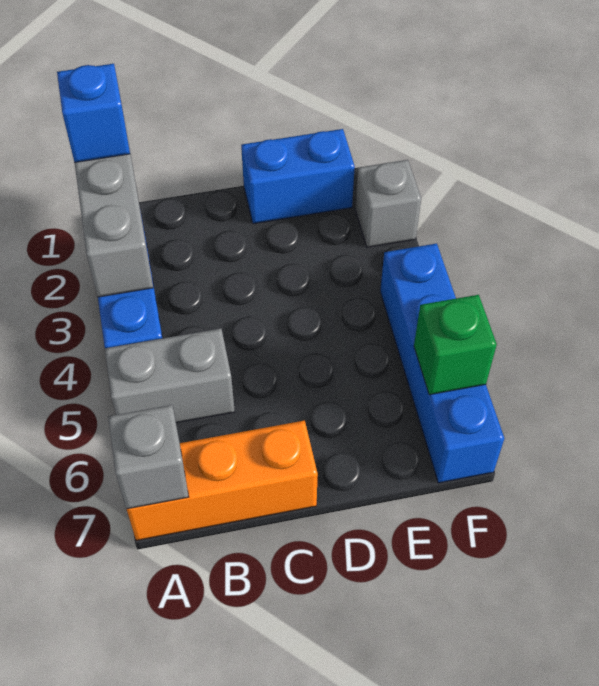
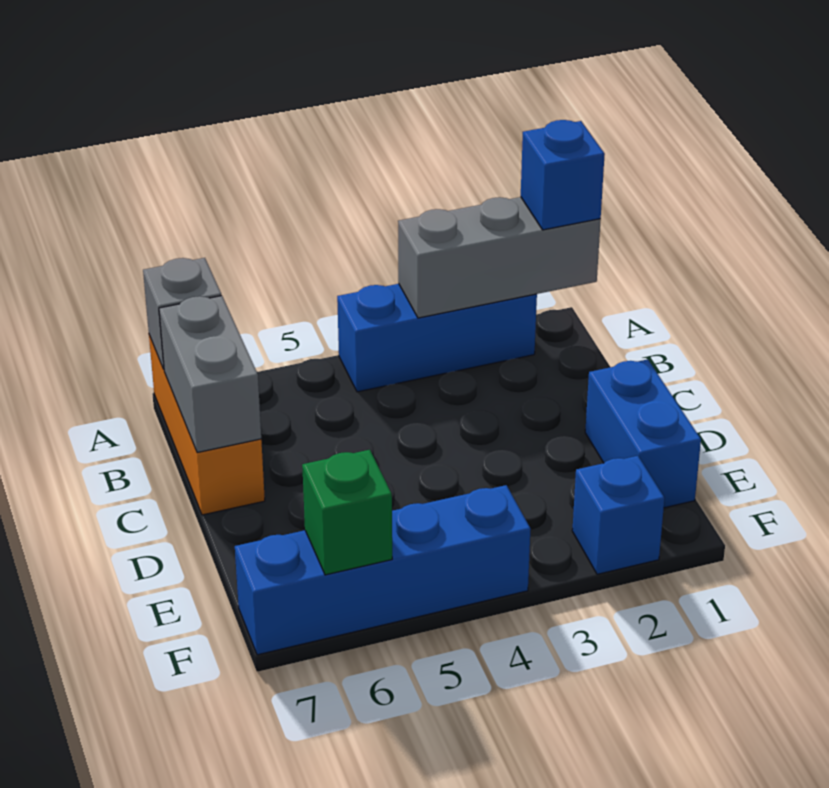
grey brick A5:B5 level 1 -> grey brick B7:C7 level 2
grey brick F2 level 1 -> blue brick F2 level 1

